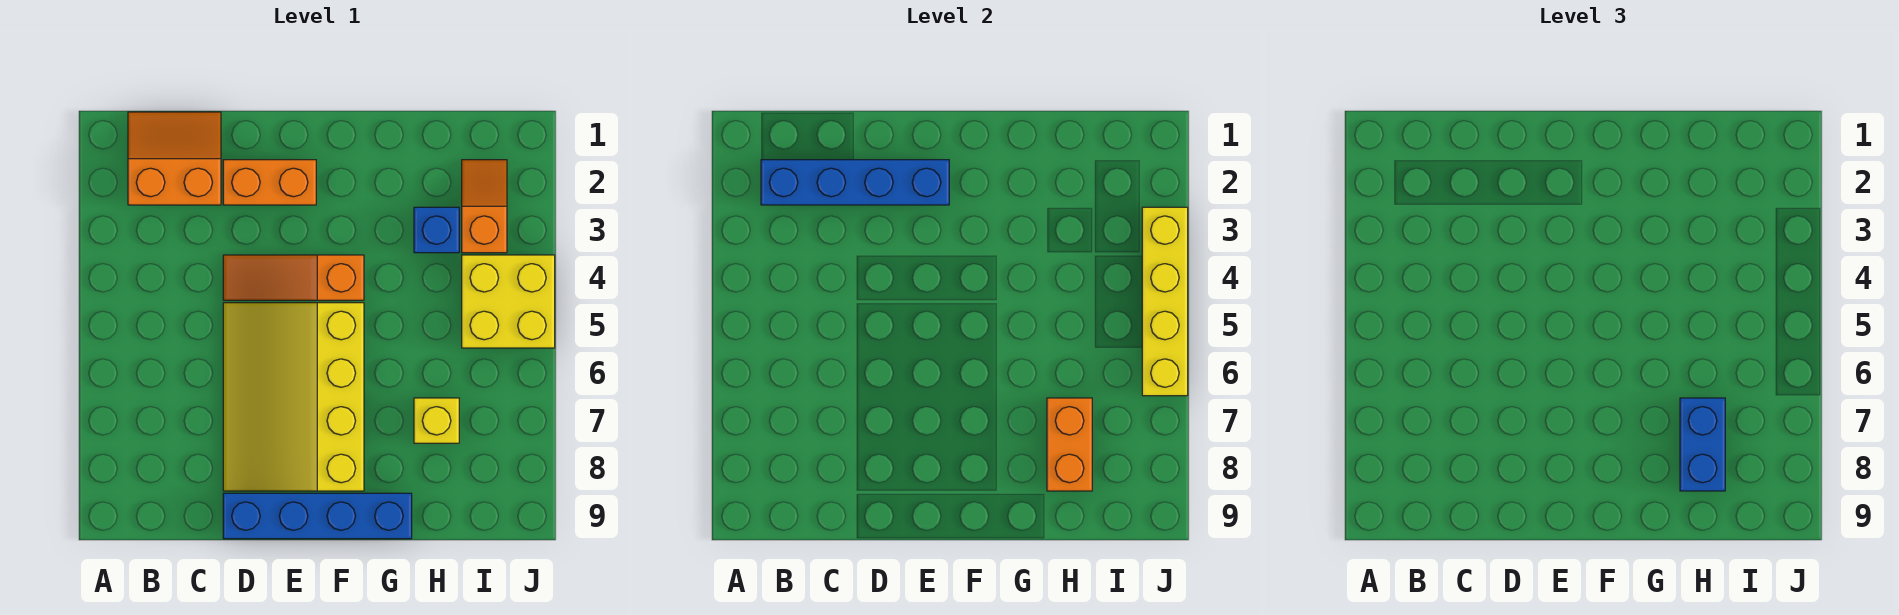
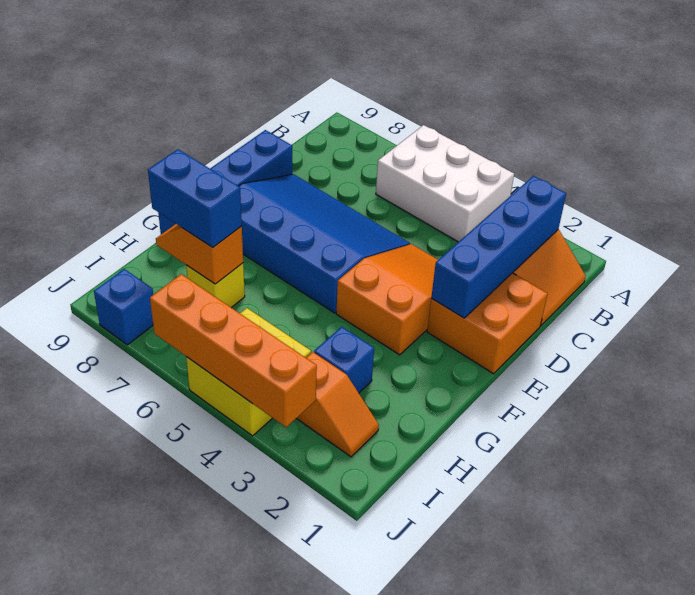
none -> white brick A4:B6 level 1
orange brick D2:E2 level 1 -> orange brick D1:E2 level 1
orange slope D4:F4 level 1 top F -> orange slope D3:F4 level 1 top F
yellow slope D5:F8 level 1 top F -> blue slope D5:F8 level 1 top F
orange brick H7:H8 level 2 -> orange slope H7:H8 level 2 top 7
yellow brick J3:J6 level 2 -> orange brick J3:J6 level 2
none -> blue brick J8 level 1

